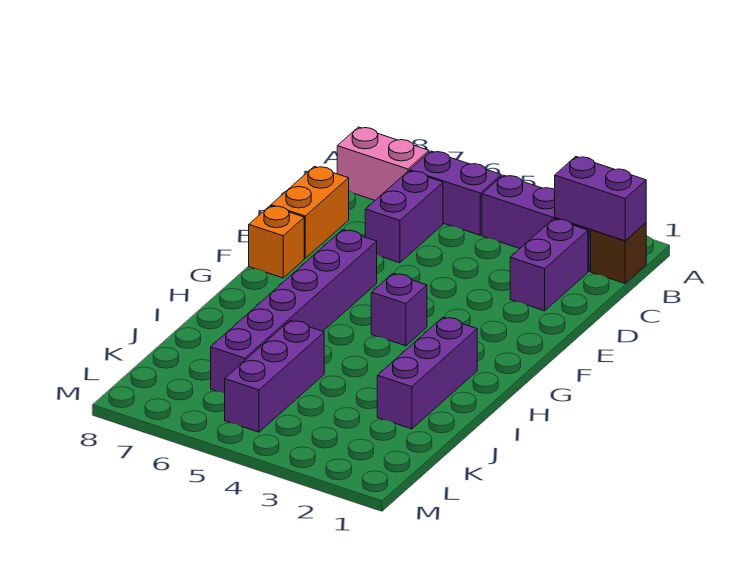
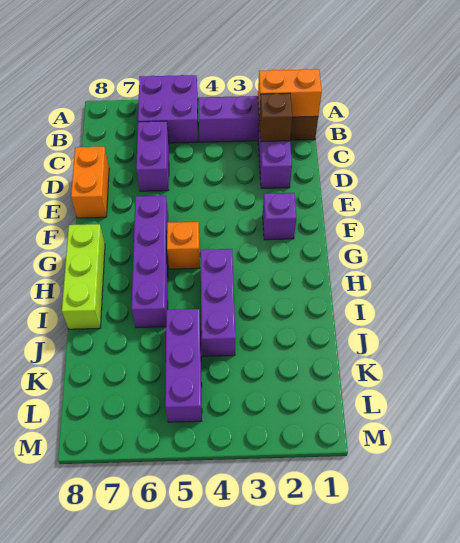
purple brick B1:B2 level 2 -> orange brick B1:B2 level 2
purple brick B5:B6 level 1 -> purple brick A5:B6 level 1
pink brick B7:B8 level 1 -> none
none -> brown brick C2 level 2
purple brick F6:K6 level 1 -> purple brick F6:I6 level 1
orange brick F8 level 1 -> orange brick G5 level 1
purple brick G4 level 1 -> purple brick F2 level 1
none -> lime brick G8:I8 level 1
purple brick H2:J2 level 1 -> purple brick H4:J4 level 1

